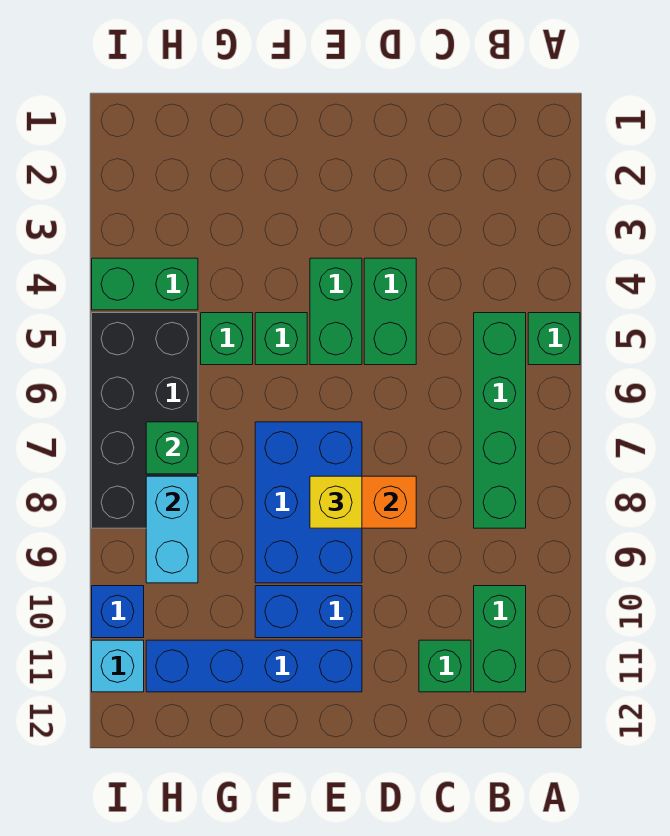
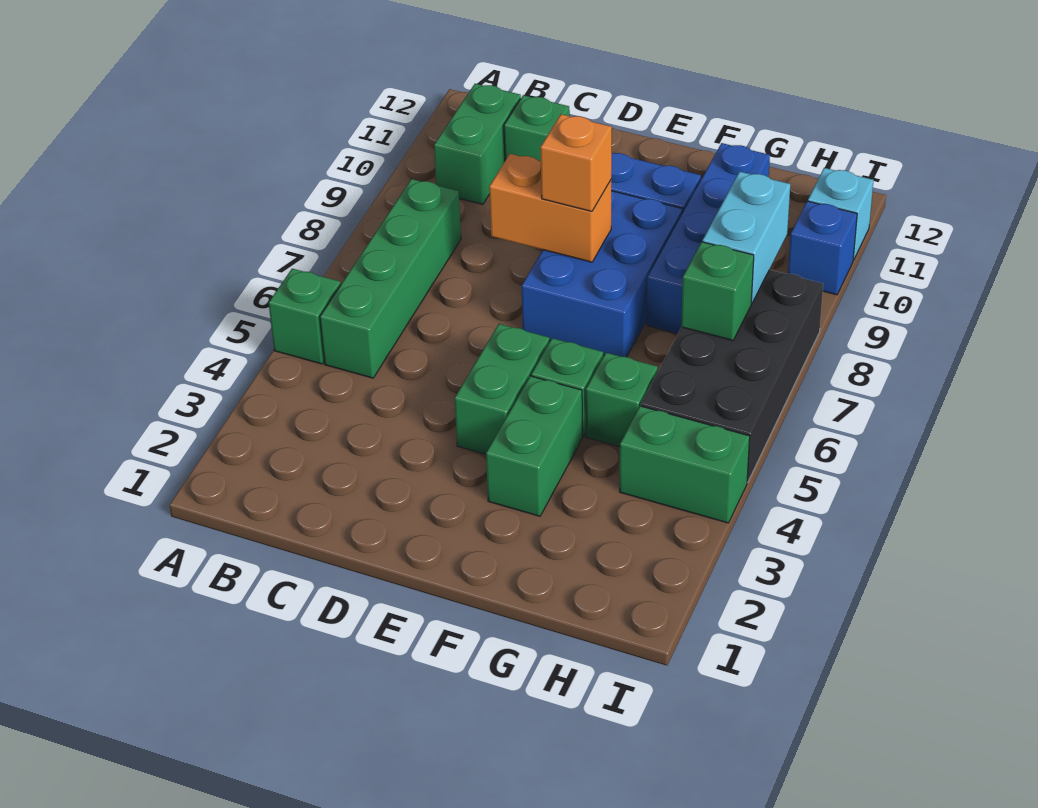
green brick D4:D5 level 1 -> green brick F3:F4 level 1
yellow brick E8 level 3 -> orange brick E8 level 3
blue brick E11:H11 level 1 -> blue brick G8:G11 level 1

